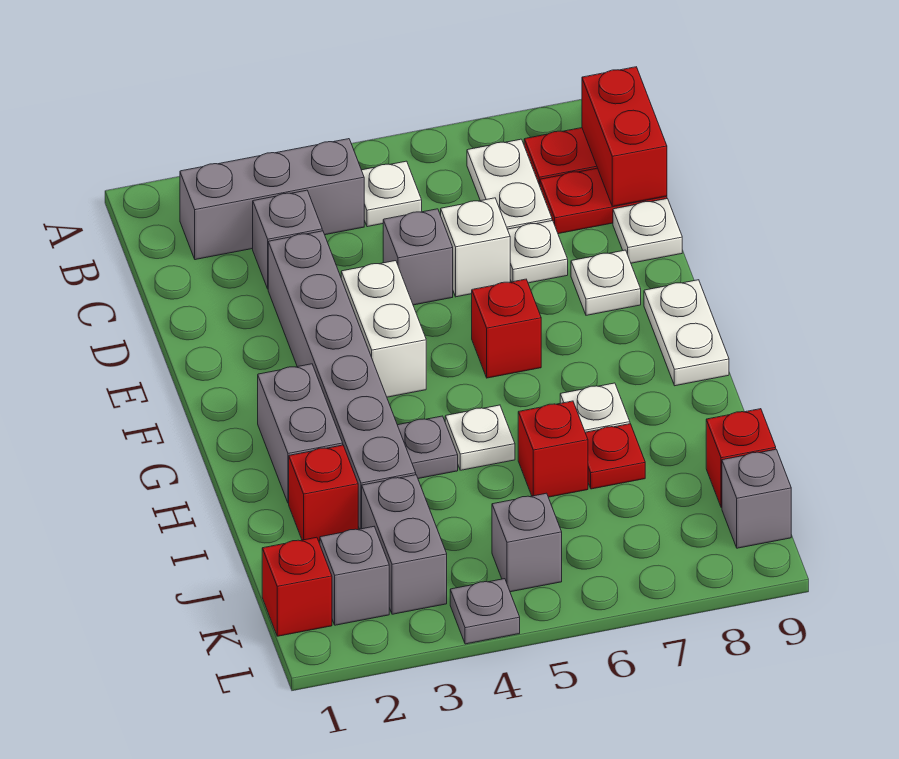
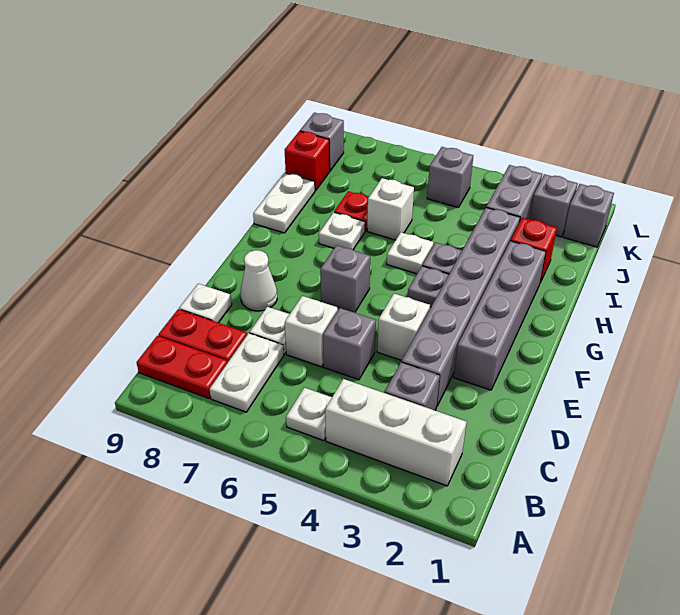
grey brick B2:B4 level 1 -> white brick B2:B4 level 1
red brick B9:C9 level 2 -> none
white brick E4:F4 level 1 -> white brick E4 level 1
white plate E8 level 1 -> white cone E8 level 1
red brick F6 level 1 -> grey brick F6 level 1
white plate F9:G9 level 1 -> white plate H9:I9 level 1
grey brick G2:H2 level 1 -> grey brick E2:H2 level 1
red brick I6 level 1 -> white brick I6 level 1
red brick K1 level 1 -> grey brick K1 level 1
grey plate L4 level 1 -> grey plate G4 level 1

